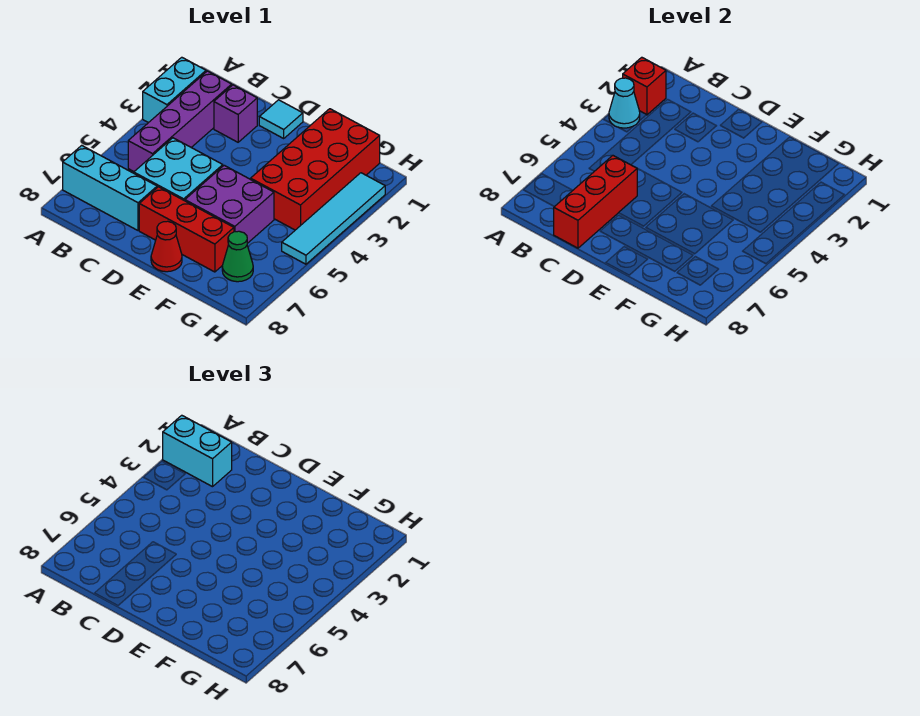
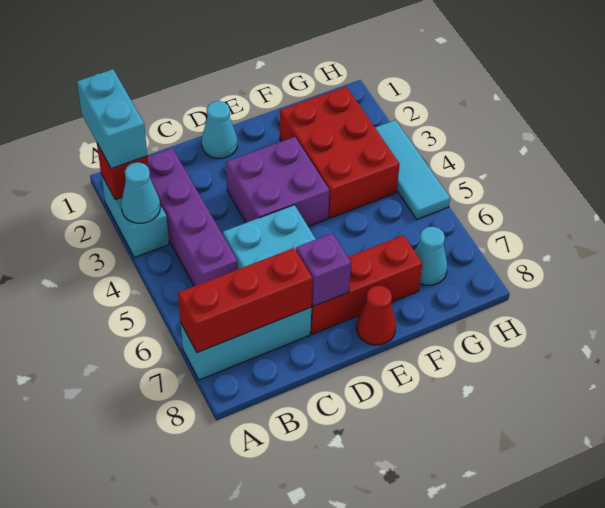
cyan brick A2:B2 level 3 -> cyan brick A1:A2 level 3
purple brick C2 level 1 -> purple brick D7 level 2
red brick C6:C8 level 2 -> red brick A7:C7 level 2
cyan tile D1 level 1 -> cyan cone D1 level 1
purple brick E5:F6 level 1 -> purple brick D3:E4 level 1
red brick F1:G4 level 1 -> red brick F2:G4 level 1
green cone G7 level 1 -> cyan cone G7 level 1
cyan tile H2:H5 level 1 -> cyan tile H3:H5 level 1

